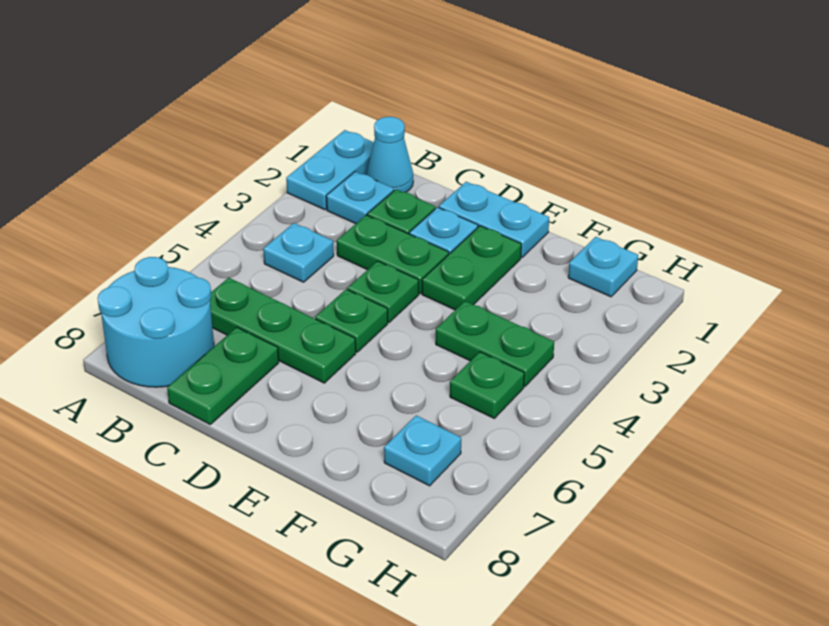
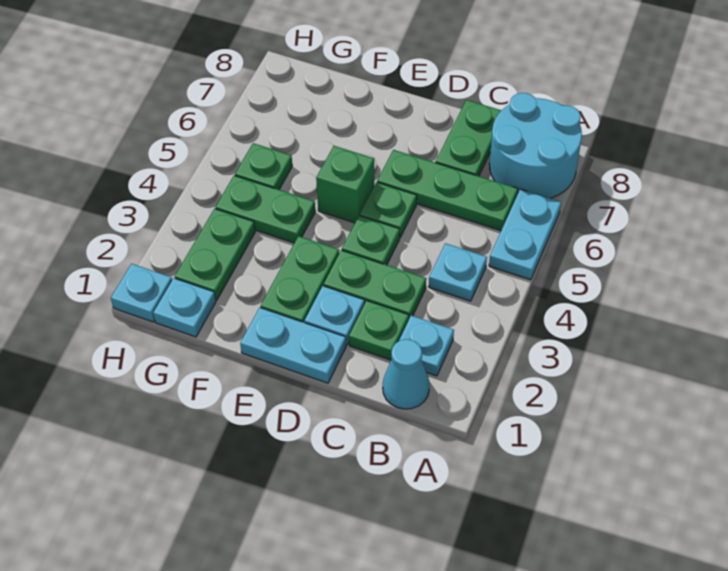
cyan plate A1:A2 level 1 -> cyan plate A5:A6 level 1
none -> green brick E5 level 1
none -> green plate G2:G3 level 1
cyan plate G7 level 1 -> cyan plate H1 level 1

